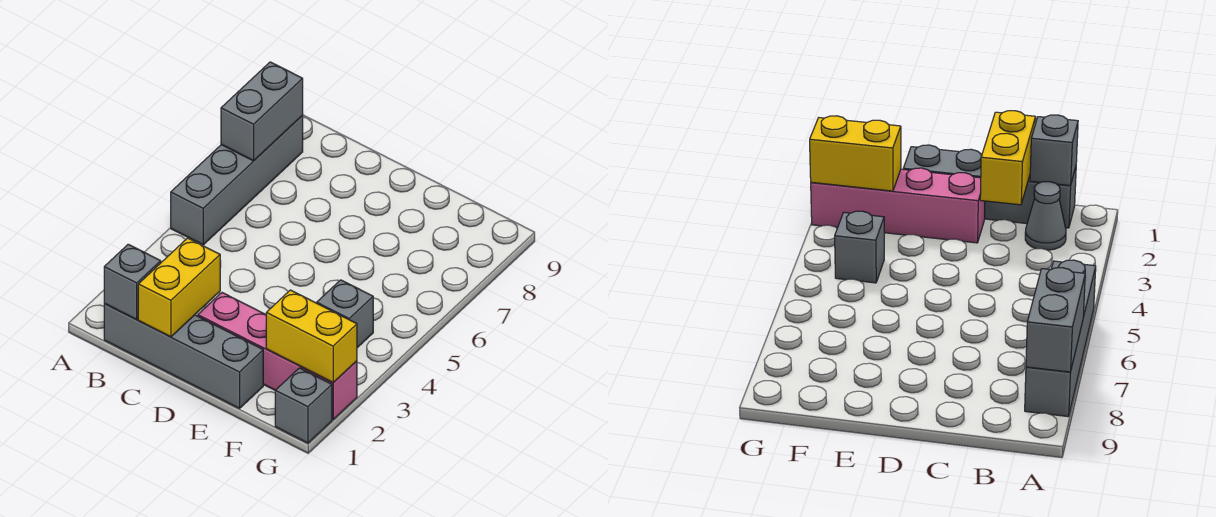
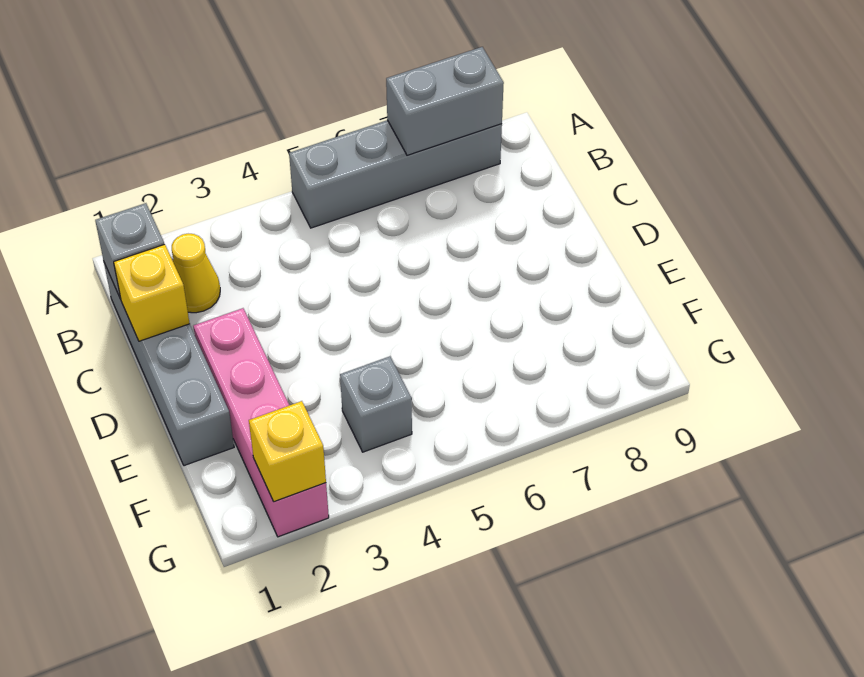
grey cone B2 level 1 -> yellow cone B2 level 1
yellow brick C1:C2 level 2 -> yellow brick C1 level 2
yellow brick F2:G2 level 2 -> yellow brick G2 level 2
grey brick G1 level 1 -> none

